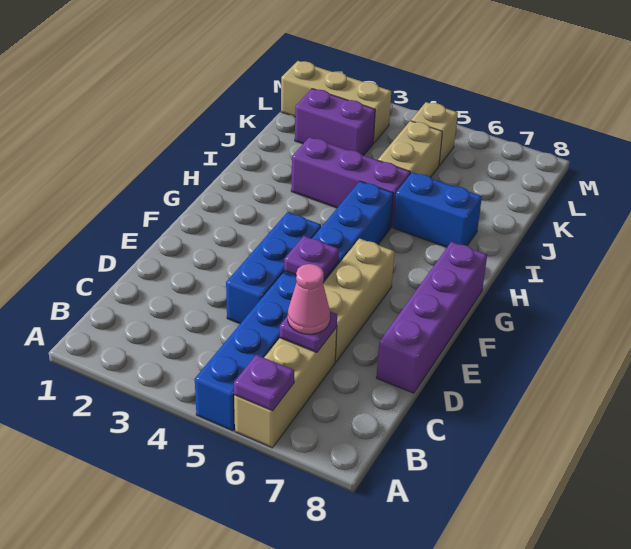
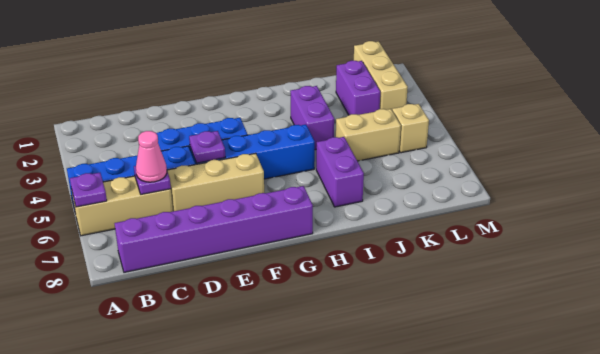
purple brick D8:G8 level 1 -> purple brick B8:G8 level 1
purple brick I3:I5 level 1 -> purple brick I3:I4 level 1
blue brick I6:I7 level 1 -> purple brick I6:I7 level 1

